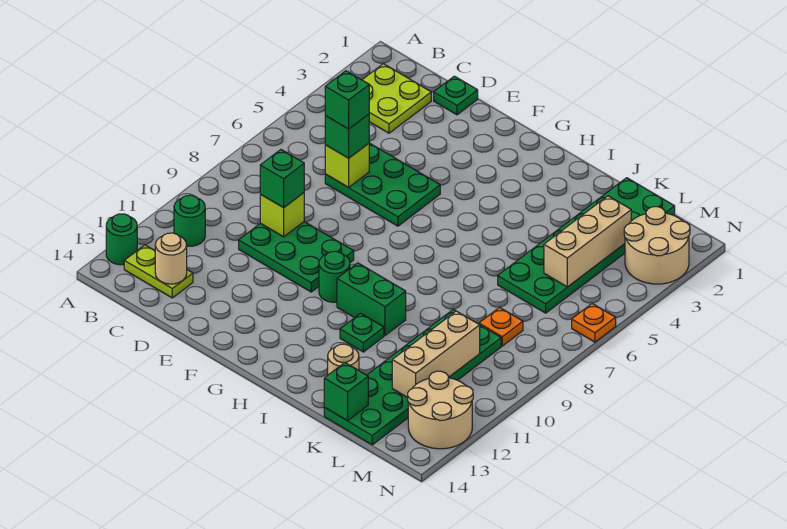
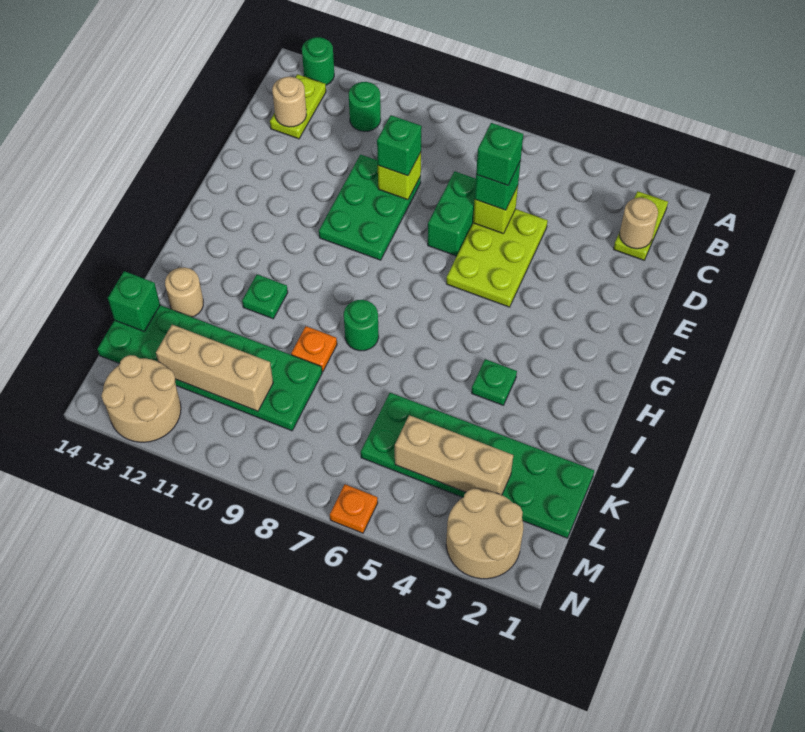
lime plate B2:C3 level 1 -> lime plate B2:C2 level 1
none -> tan round brick C2 level 2
green plate D1 level 1 -> green plate I4 level 1
green plate D5:F6 level 1 -> lime plate D5:F6 level 1
green round brick G10 level 1 -> green round brick I8 level 1
green brick H10:I10 level 1 -> green brick D7:E7 level 1
orange plate L8 level 1 -> orange plate J9 level 1

